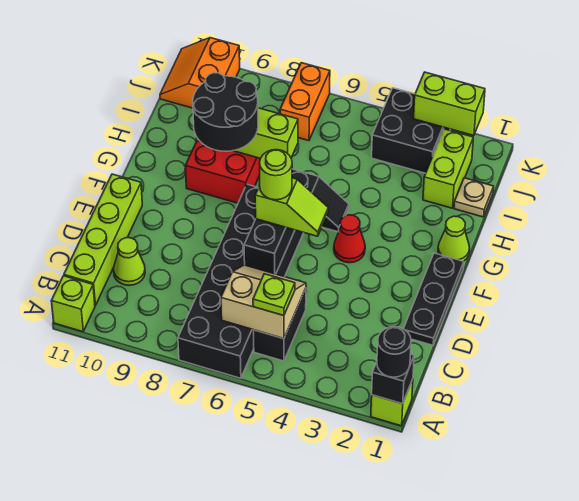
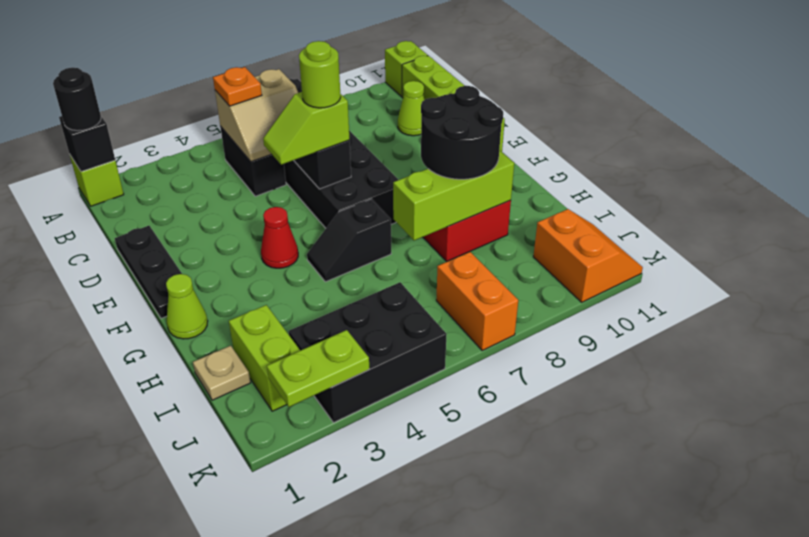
lime plate B5 level 3 -> orange plate B5 level 3
black brick J3:K4 level 1 -> black brick J3:K5 level 1
lime brick K2:K3 level 2 -> lime plate K2:K3 level 2

